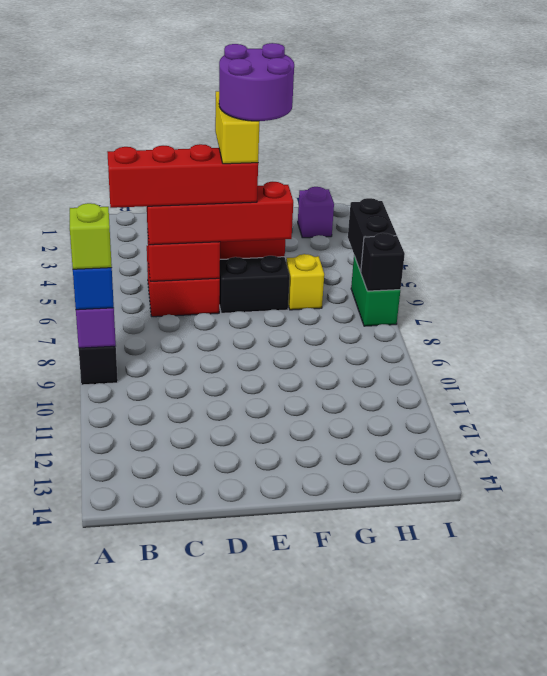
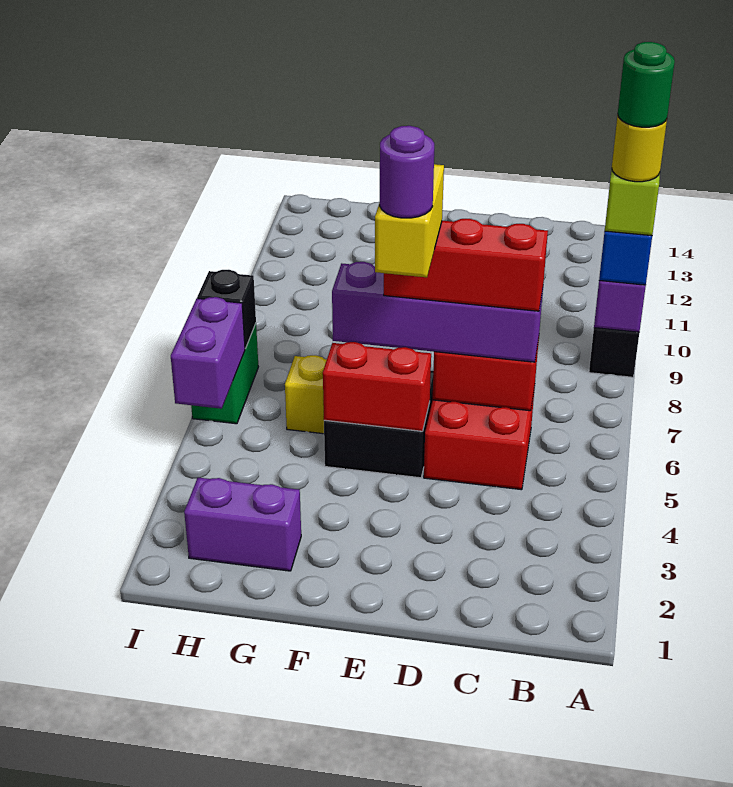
none -> yellow round brick A9 level 5
none -> green round brick A9 level 6
red brick B6:E6 level 4 -> red brick C6:E6 level 4
red brick C6:F6 level 3 -> purple brick C6:F6 level 3
purple round brick E5:F6 level 6 -> purple round brick E5 level 6
purple brick H2 level 1 -> purple brick G2:H2 level 1
black brick I5:I6 level 2 -> purple brick I5:I6 level 2

